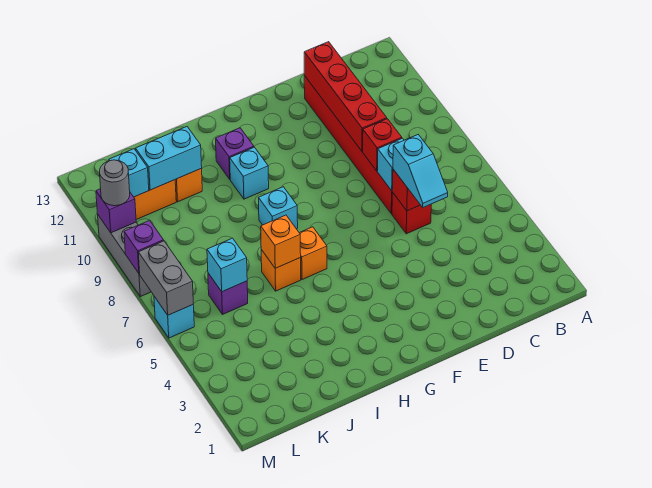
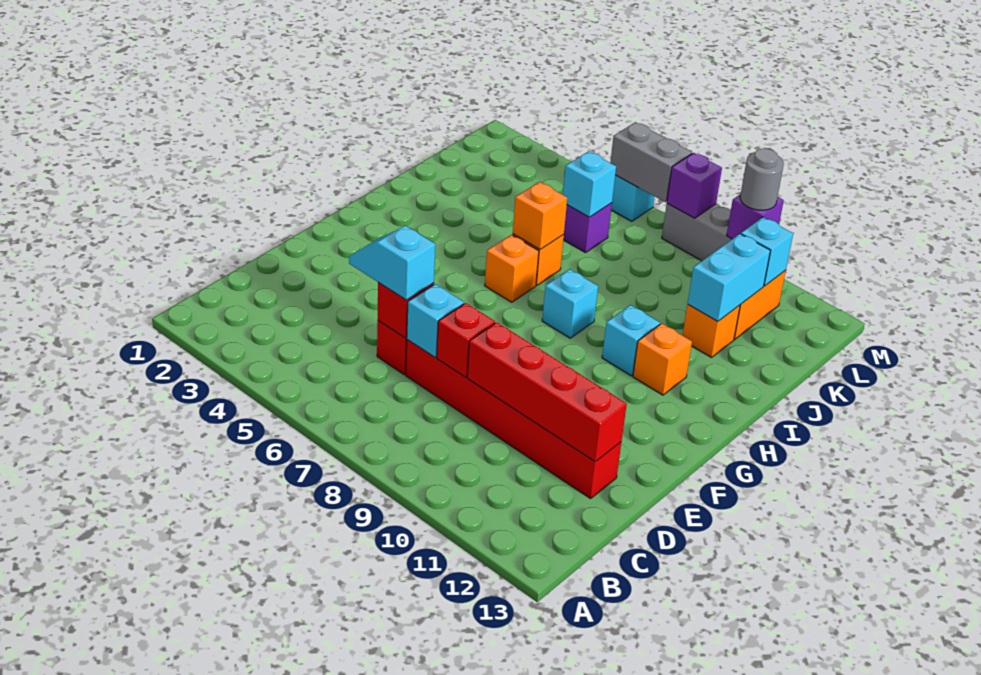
purple brick H11 level 1 -> orange brick H11 level 1

